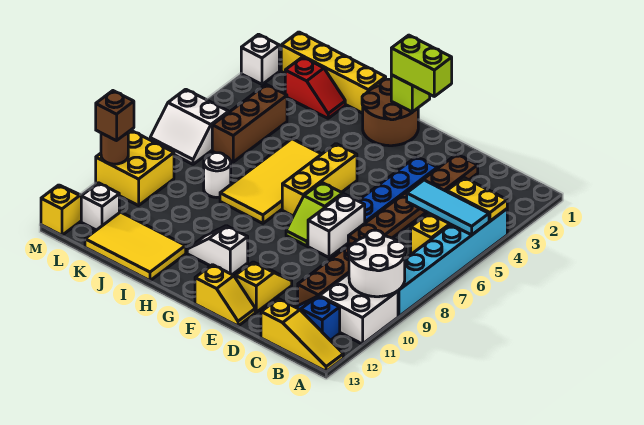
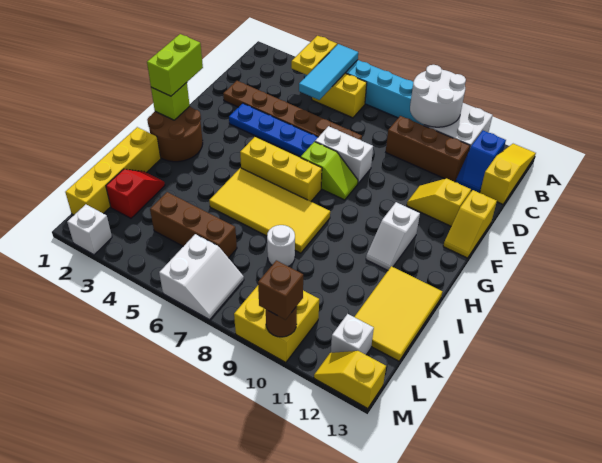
yellow slope E13:F13 level 1 top F -> yellow slope E13:F13 level 1 top E

